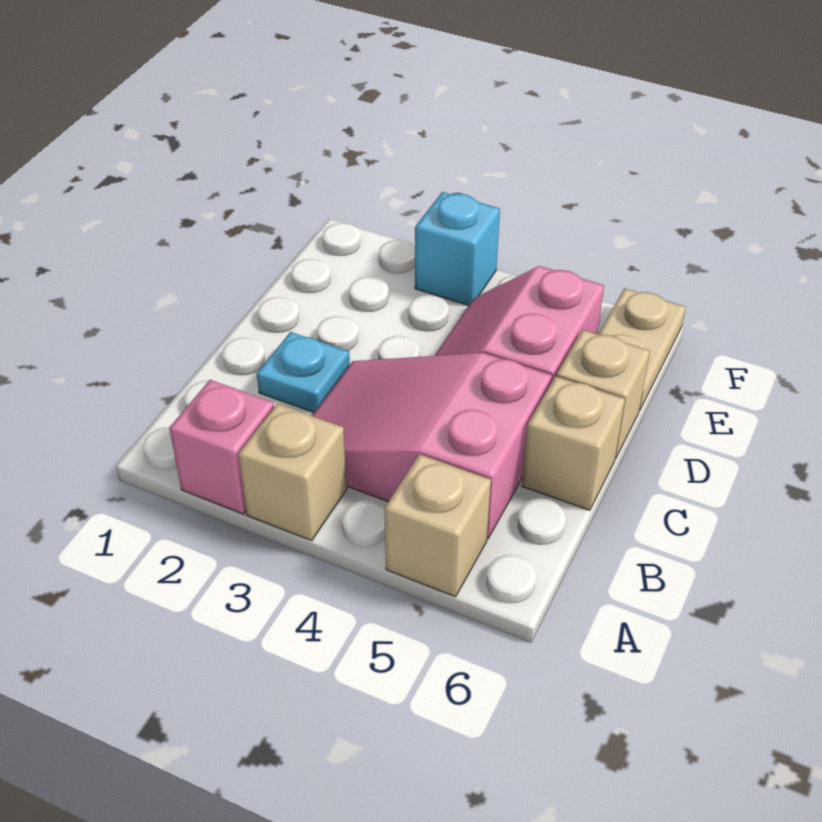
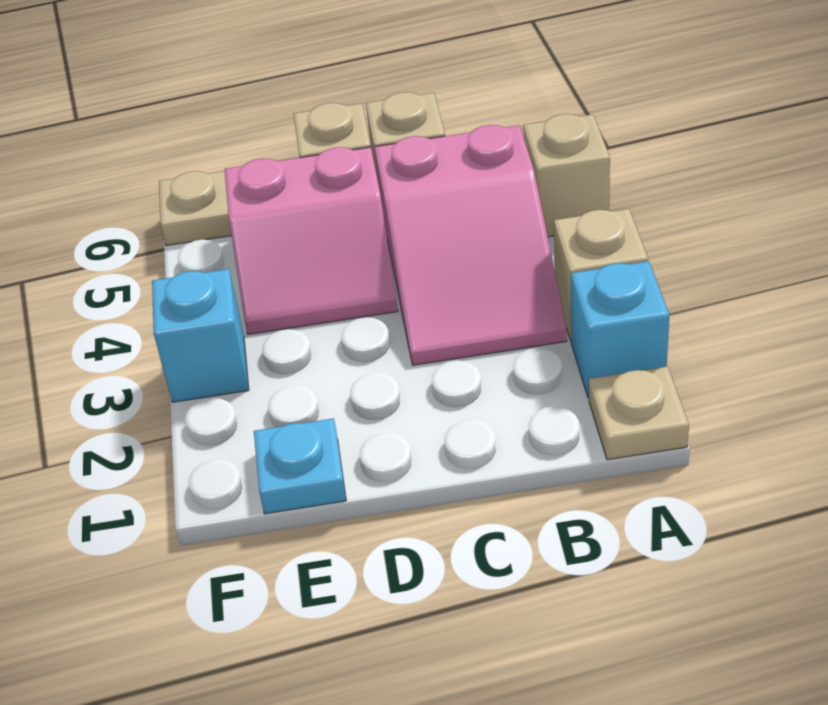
none -> tan plate A1 level 1
pink brick A2 level 1 -> cyan brick A2 level 1
cyan plate C2 level 1 -> cyan plate E1 level 1

